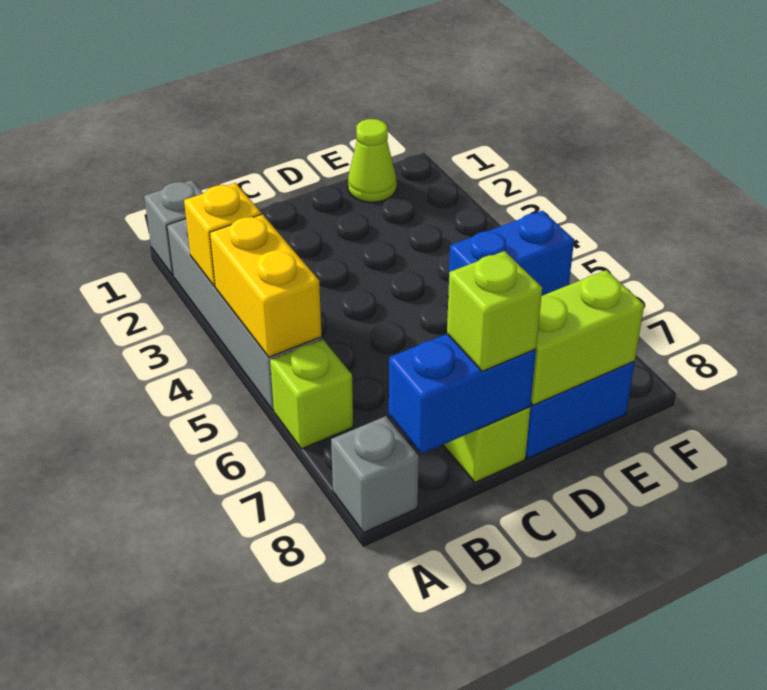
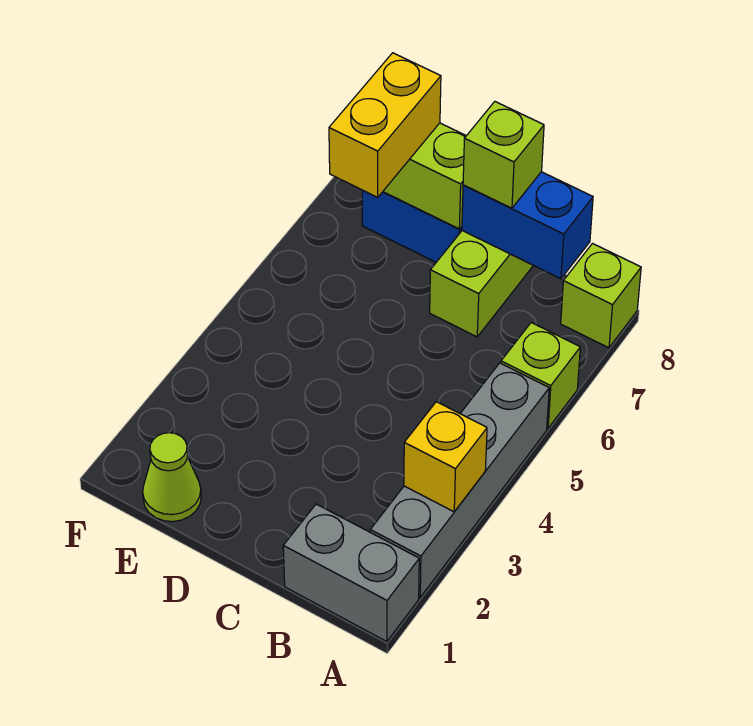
grey brick A1 level 1 -> grey brick A1:B1 level 1
yellow brick A4:A5 level 2 -> yellow brick E7:E8 level 3
grey brick A8 level 1 -> lime brick A8 level 1
blue brick E5:F5 level 1 -> none

